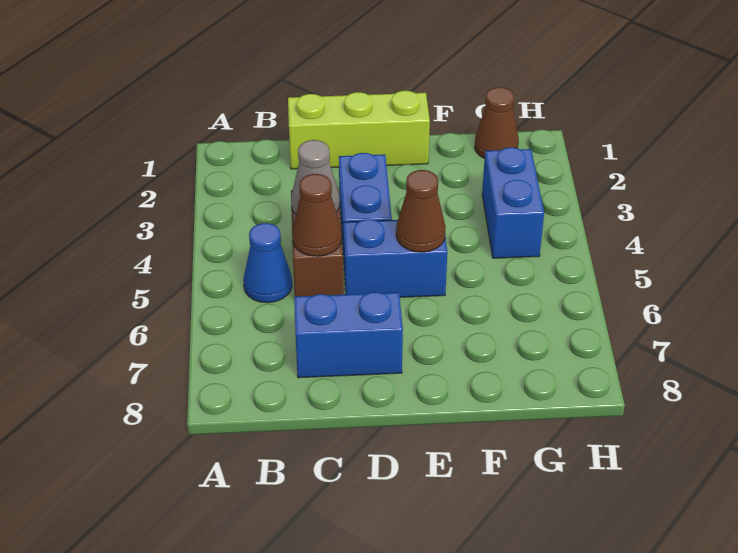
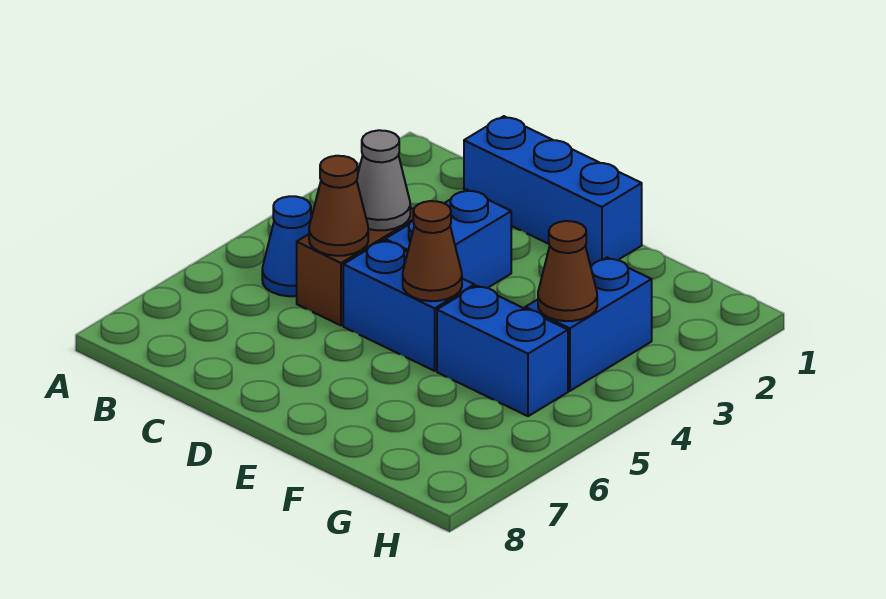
lime brick C1:E1 level 1 -> blue brick C1:E1 level 1
blue brick C7:D7 level 1 -> blue brick F5:G5 level 1
brown cone G1 level 1 -> brown cone G4 level 2

